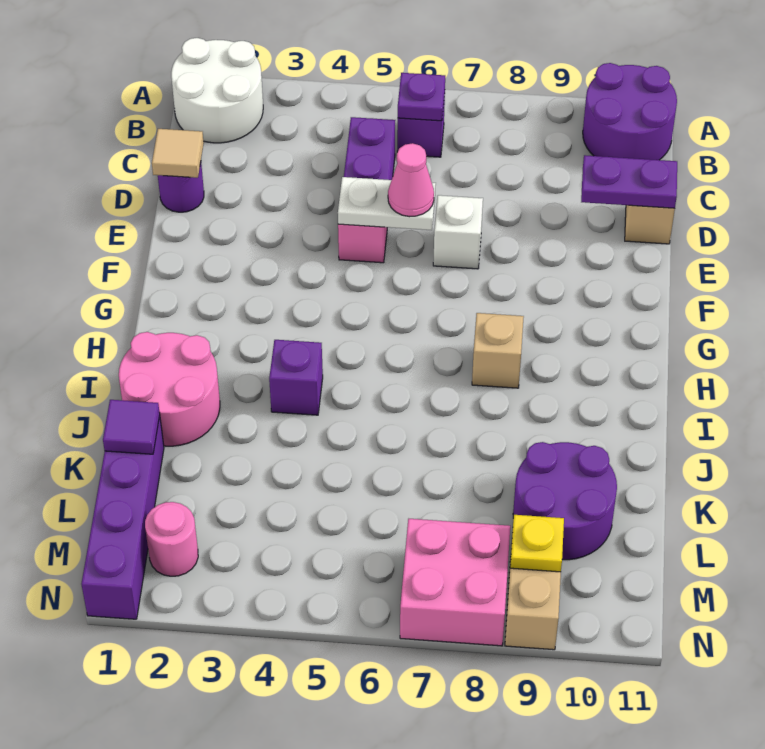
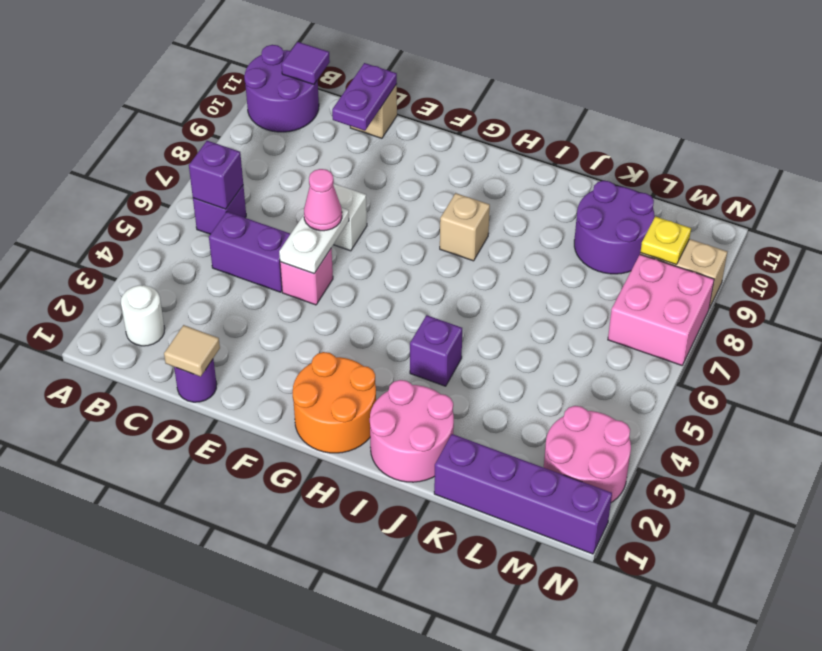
white round brick A1:B2 level 1 -> white round brick B2 level 1
purple plate B6 level 2 -> purple brick B6 level 2
none -> orange round brick G1:H2 level 1
purple tile K1 level 2 -> purple tile B11 level 2
pink round brick M2 level 1 -> pink round brick M2:N3 level 1

